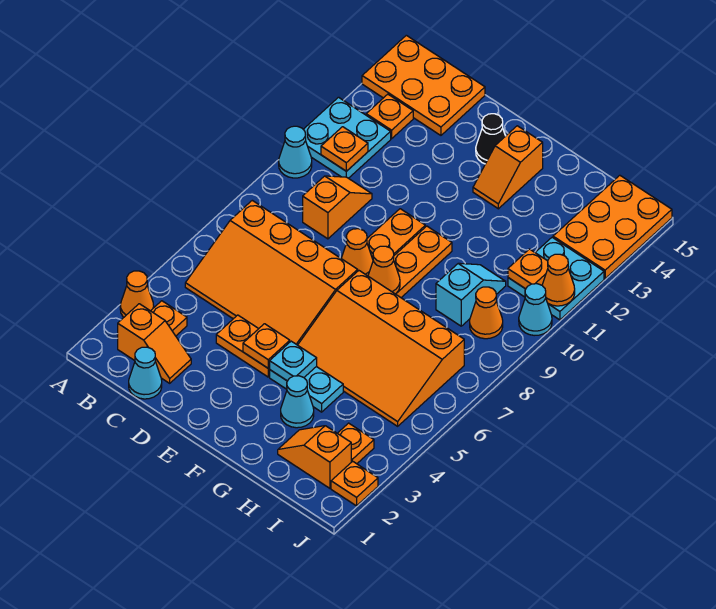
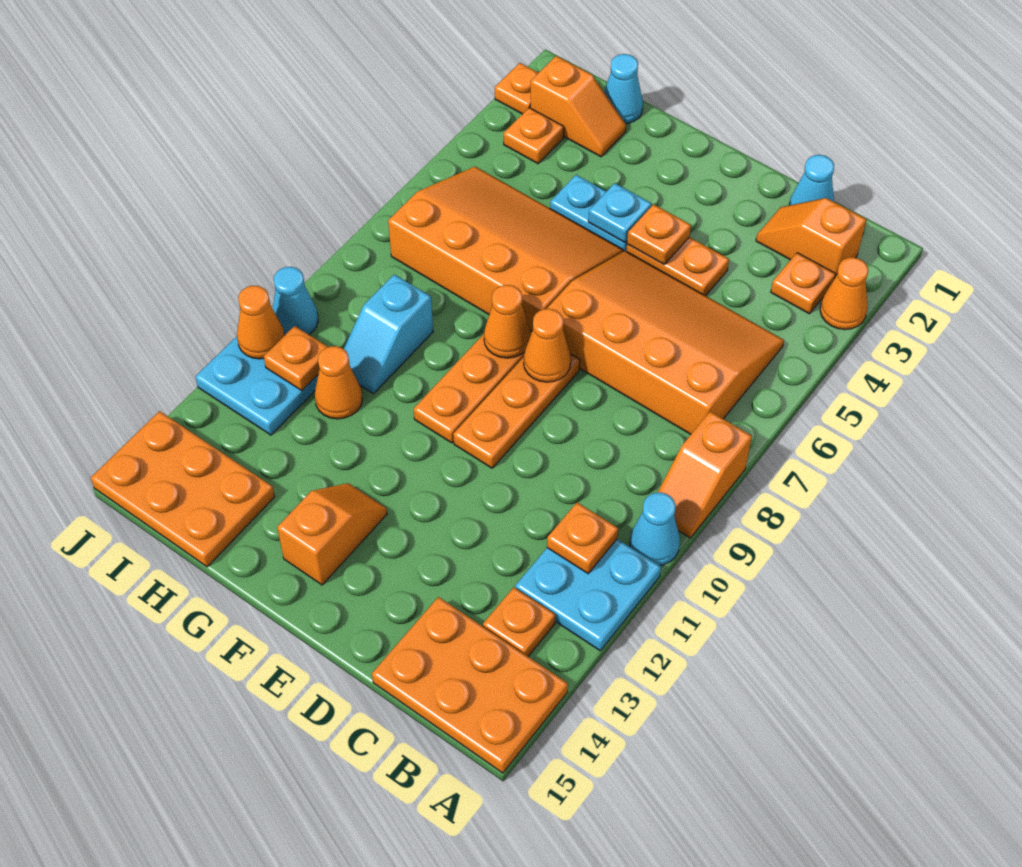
orange slope C9:C10 level 1 top 9 -> orange slope A8:A9 level 1 top 8
black cone E14 level 1 -> none
cyan cone G3 level 1 -> cyan cone H1 level 1
orange cone I9 level 1 -> orange cone H11 level 1
orange plate I13:J15 level 1 -> orange plate H14:J15 level 1

